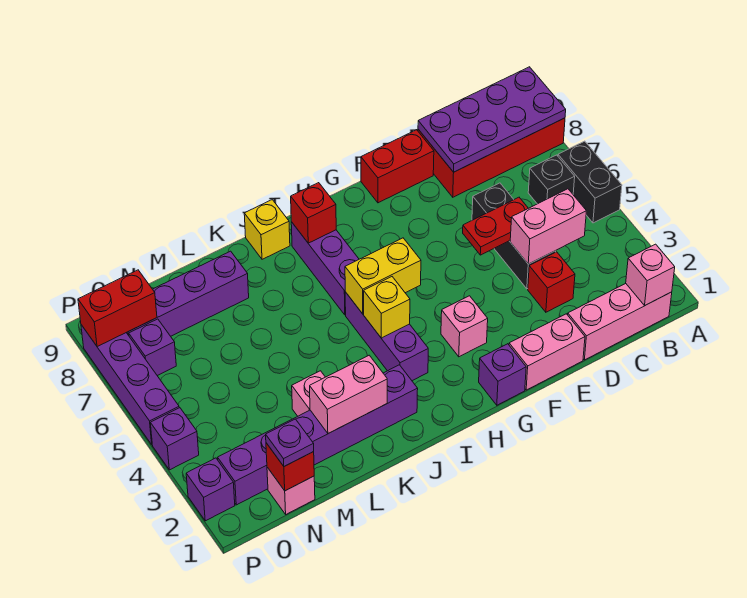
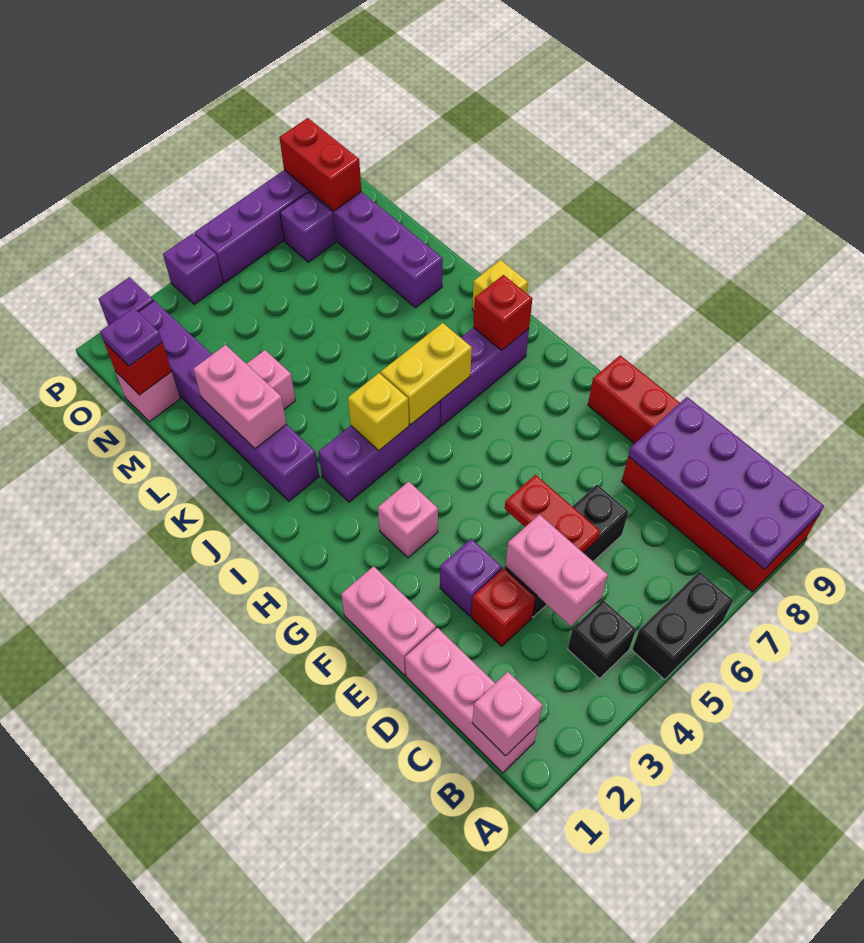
black brick B6 level 1 -> black brick B4 level 1
purple brick G1 level 1 -> purple brick E3 level 1
yellow brick H5:I5 level 2 -> yellow brick I5:I6 level 2

